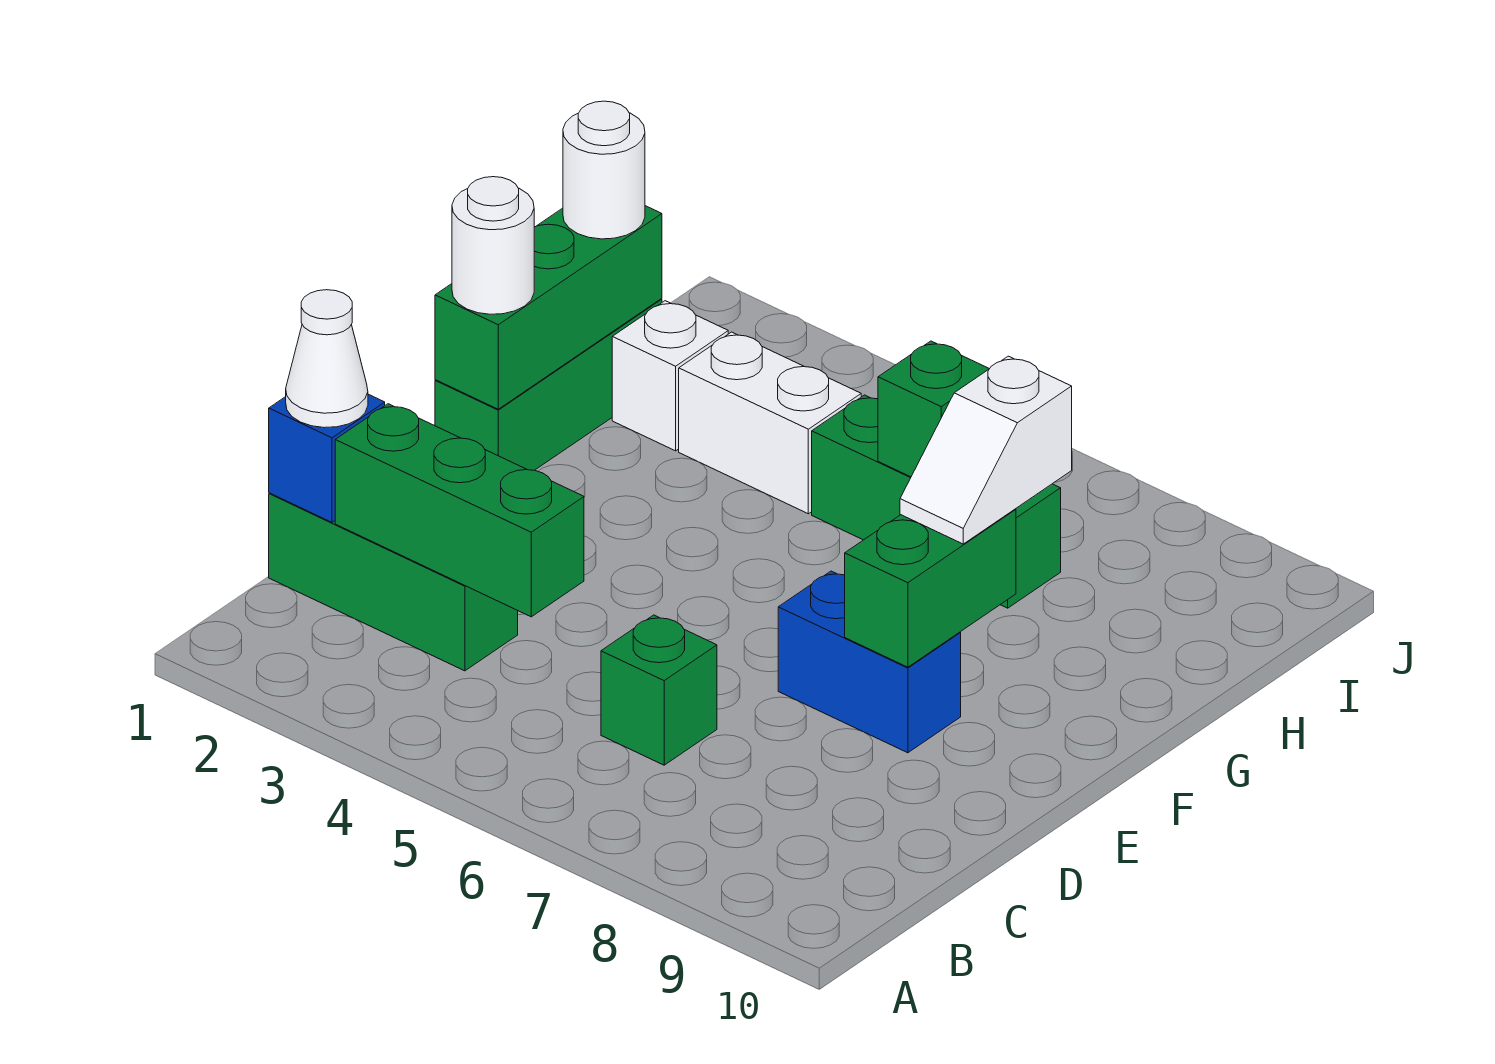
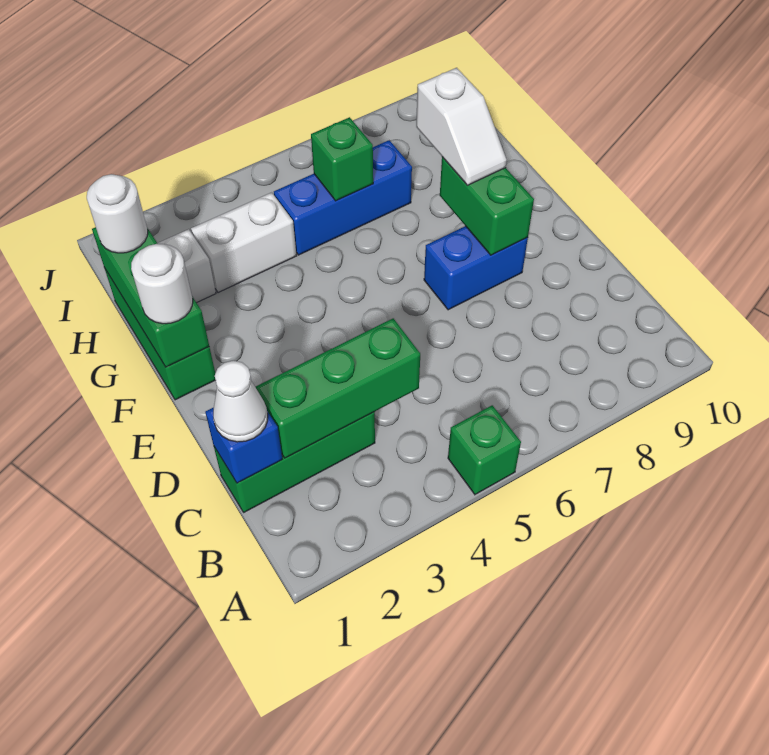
green brick C6 level 1 -> green brick A5 level 1
green brick H5:H7 level 1 -> blue brick H5:H7 level 1

